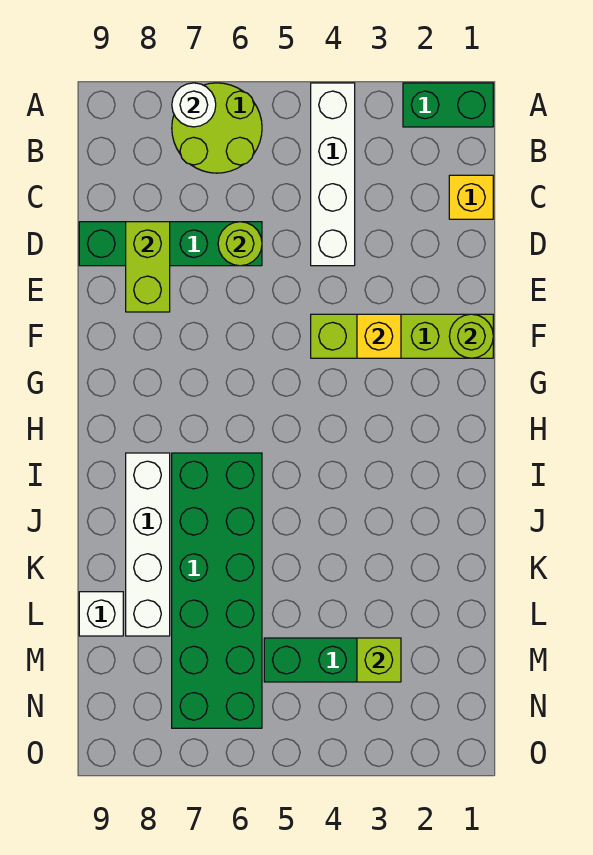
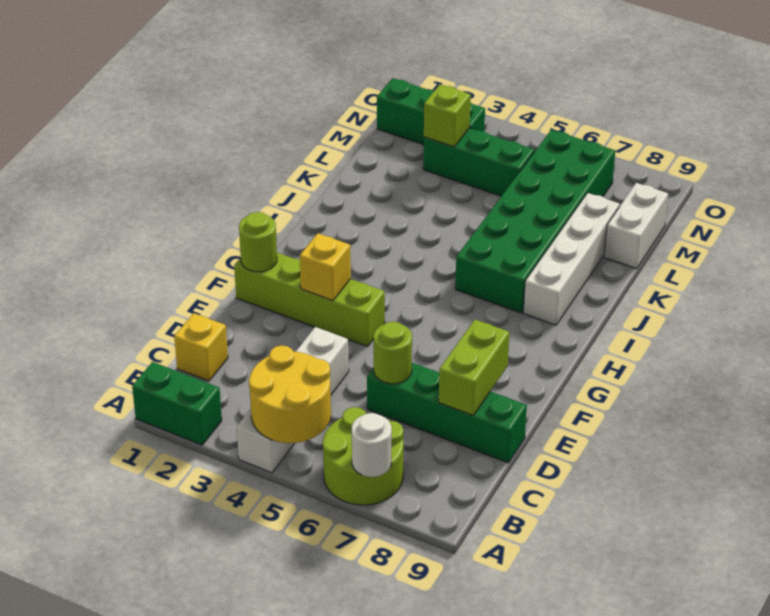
none -> yellow round brick A4:B5 level 2
white brick L9 level 1 -> white brick L9:M9 level 1
none -> green brick N1:N3 level 1

